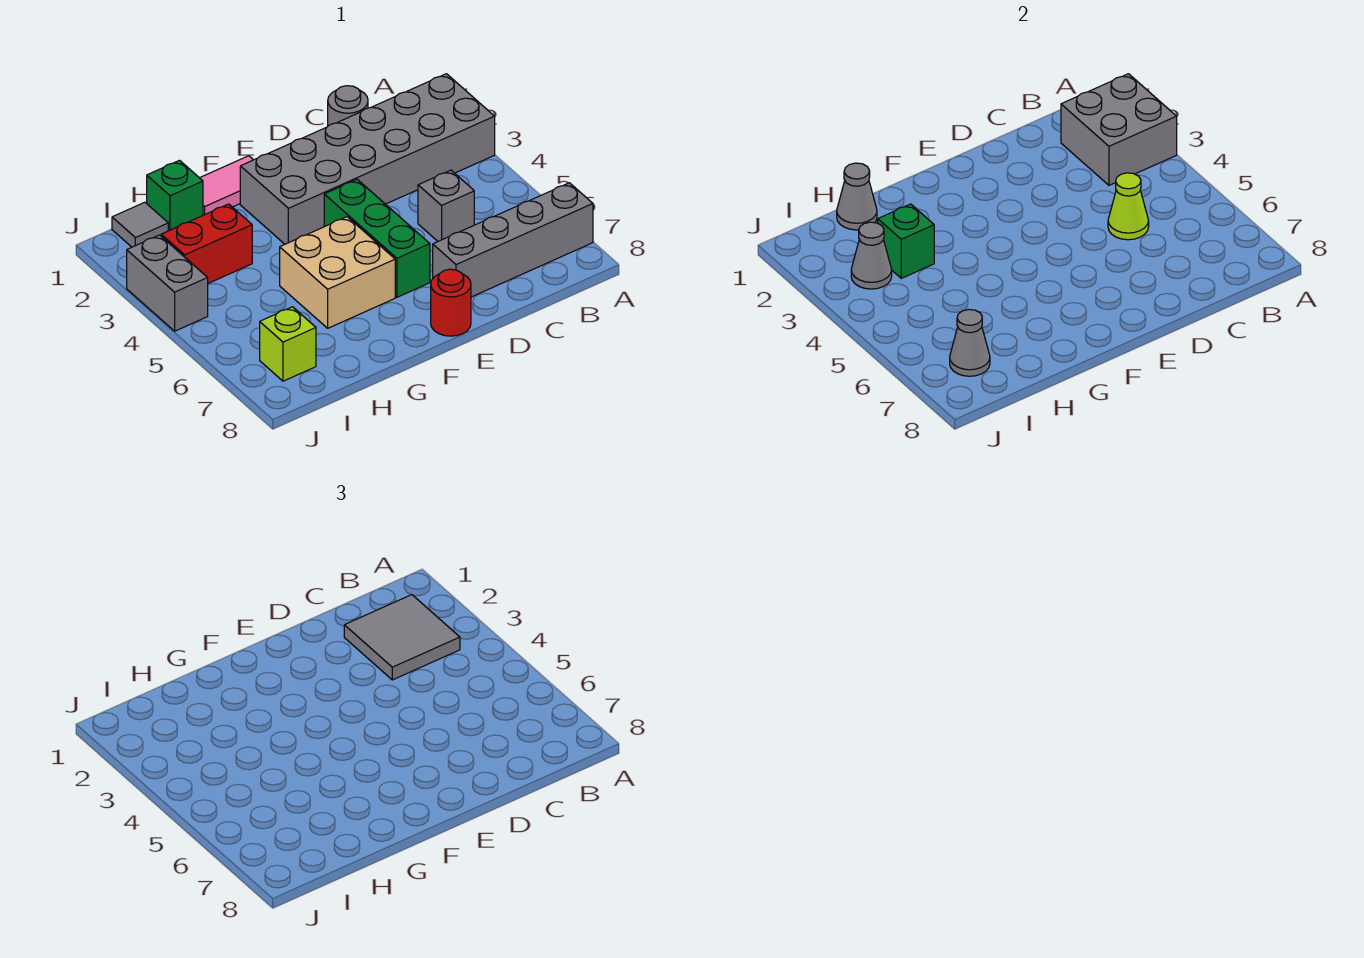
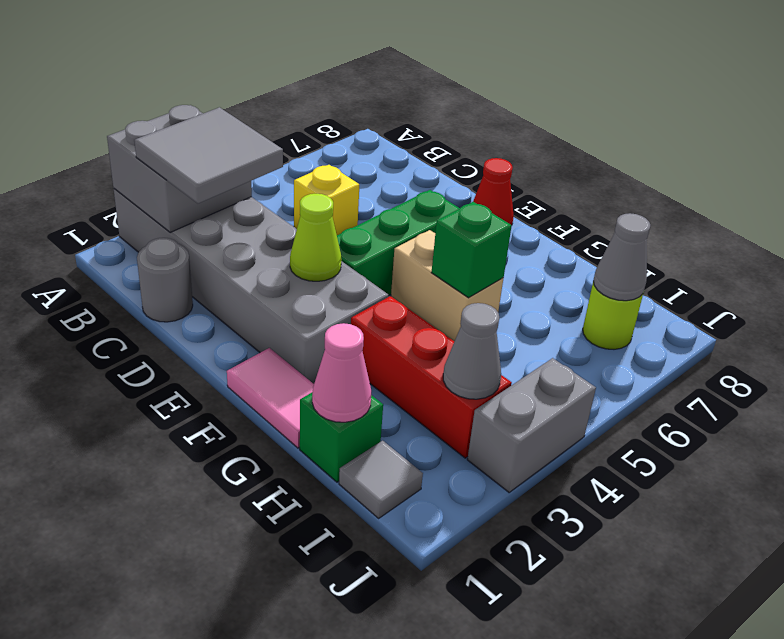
grey brick A7:D7 level 1 -> none
grey brick C5 level 1 -> yellow brick C5 level 1
lime cone C5 level 2 -> lime cone E3 level 2
red round brick E8 level 1 -> red cone E8 level 1
tan brick F5:G6 level 1 -> tan brick F5:G5 level 1
grey cone H1 level 2 -> pink cone H1 level 2
red brick H3:I3 level 1 -> red brick G3:I3 level 1
green brick H3 level 2 -> green brick G5 level 2
lime brick I7 level 1 -> lime round brick I7 level 1

